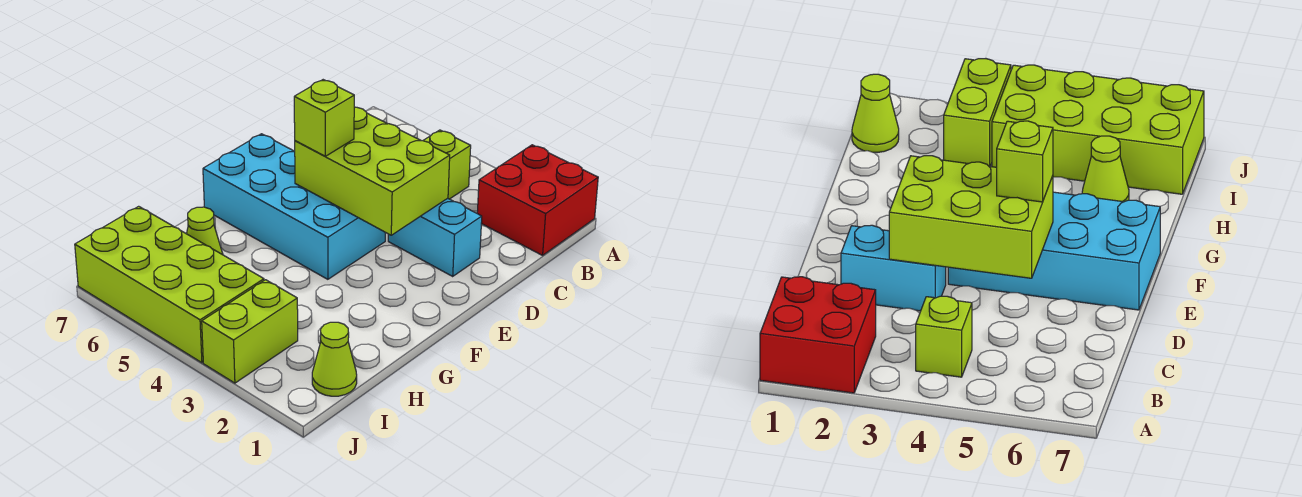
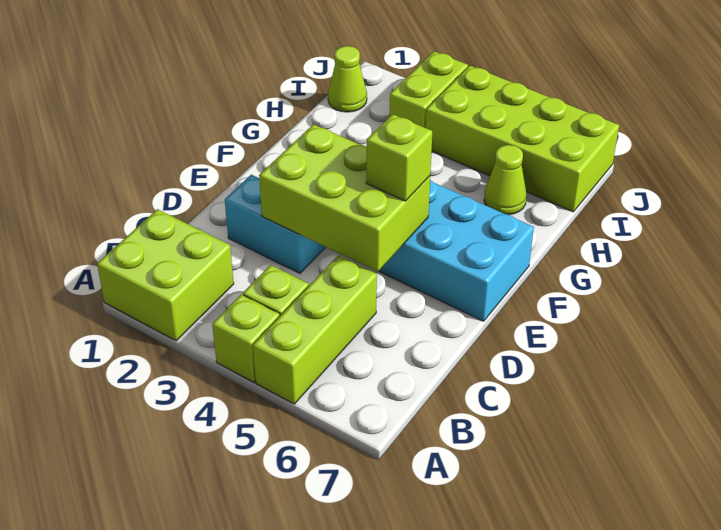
red brick A1:B2 level 1 -> lime brick A1:B2 level 1
none -> lime brick A4 level 1
none -> lime brick A5:C5 level 1

